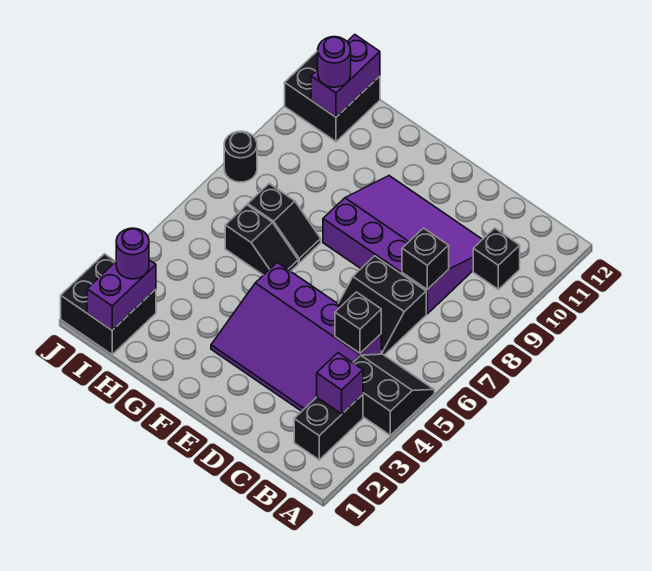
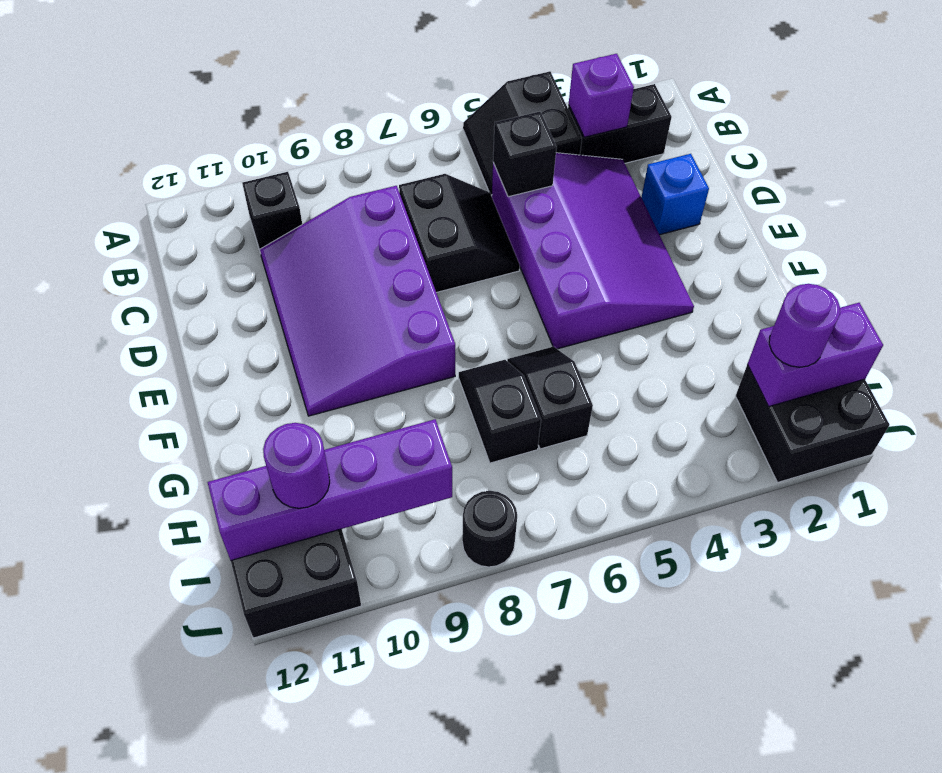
black brick C8 level 2 -> none
none -> blue brick D2 level 1
purple brick I11:I12 level 2 -> purple brick I9:I12 level 2

